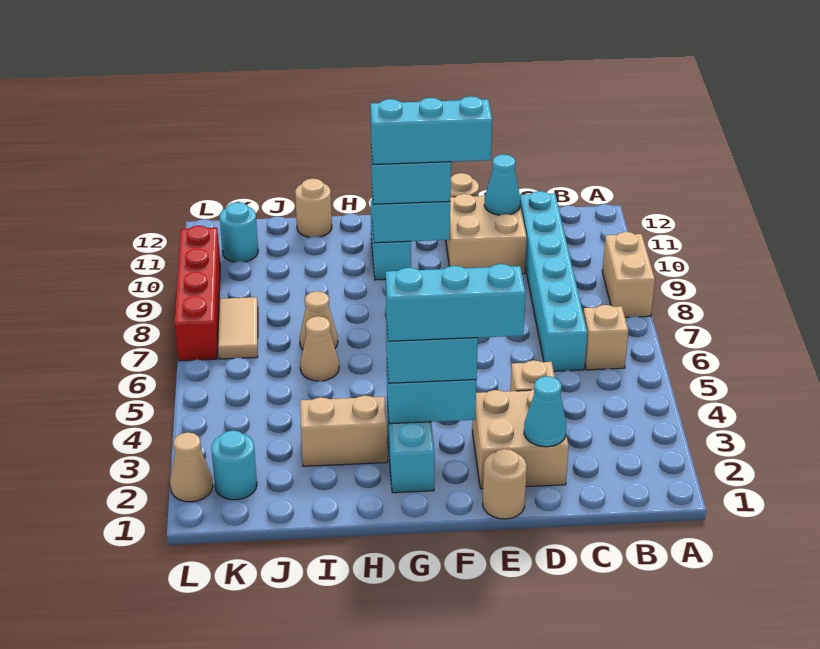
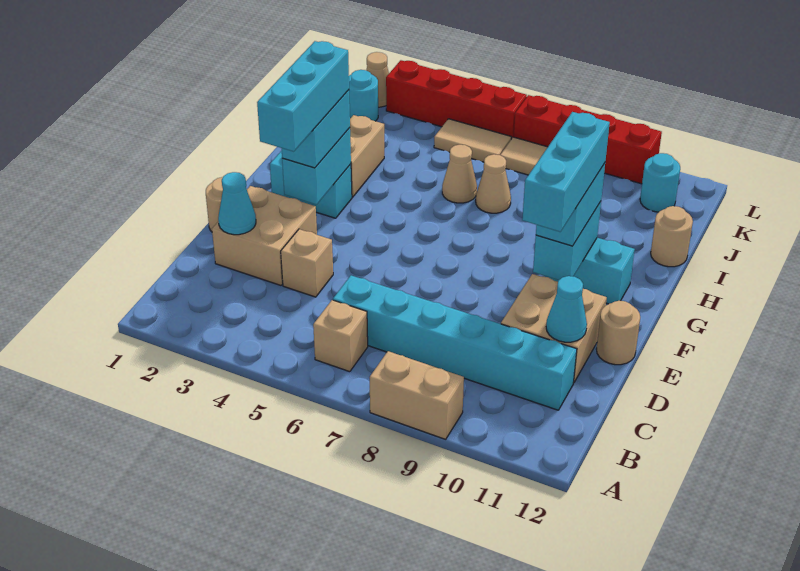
none -> tan tile K5:K6 level 1
none -> red brick L3:L6 level 1

